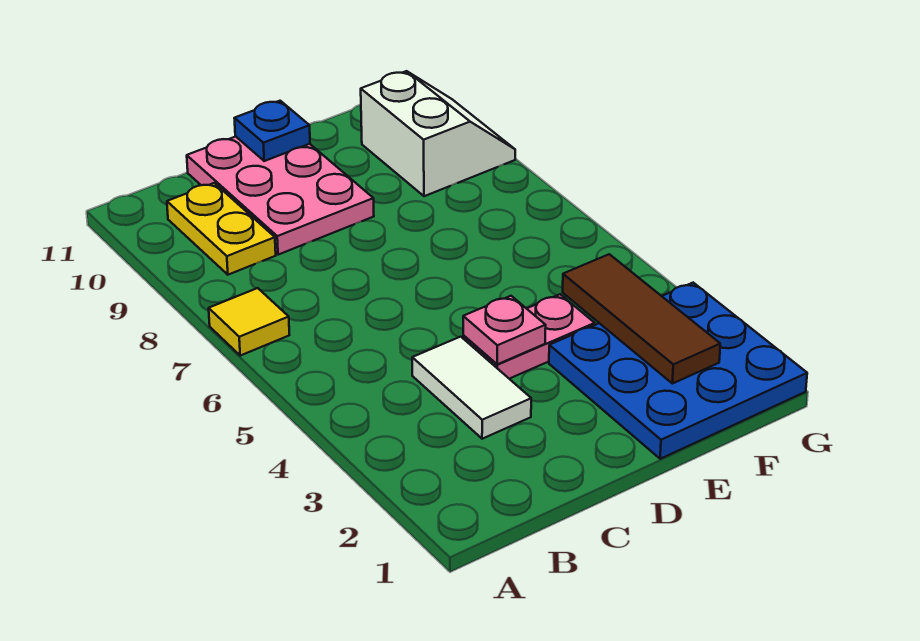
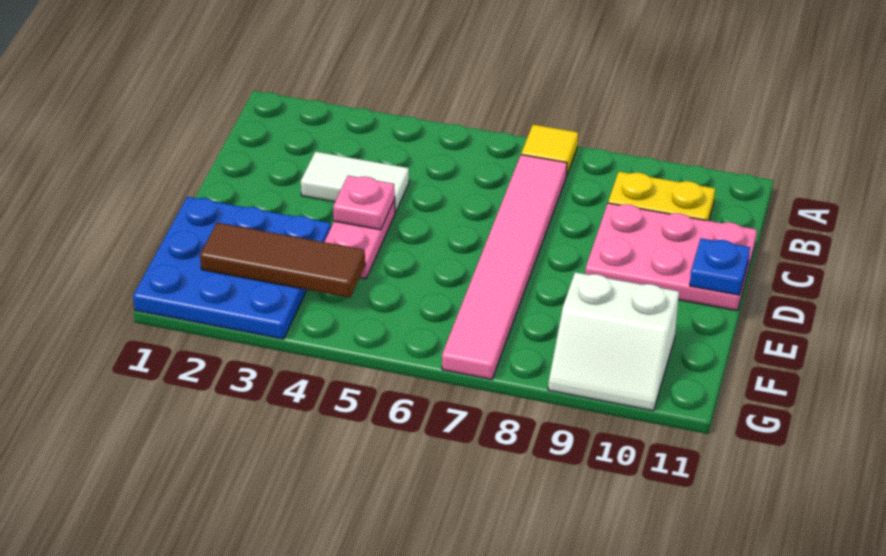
none -> pink tile B7:G7 level 1

